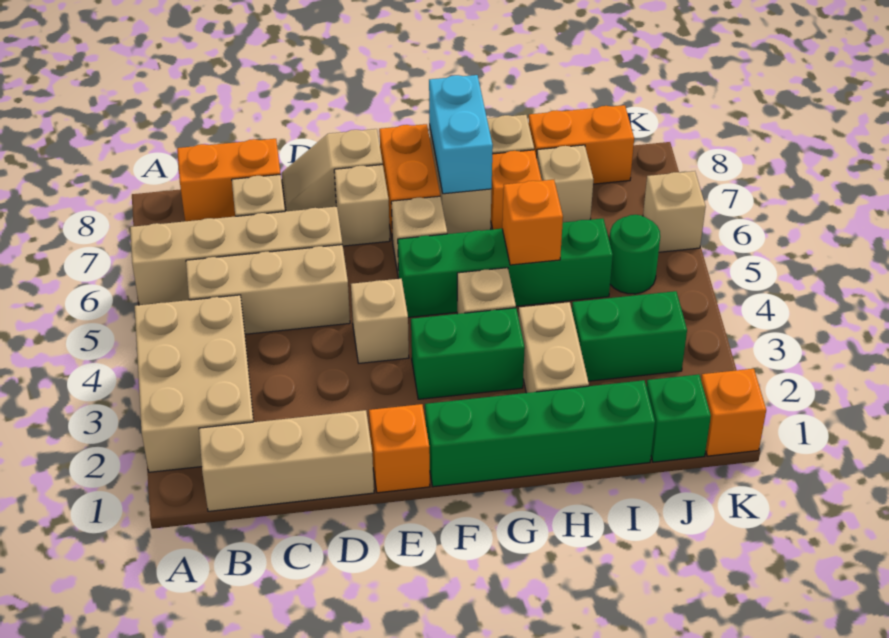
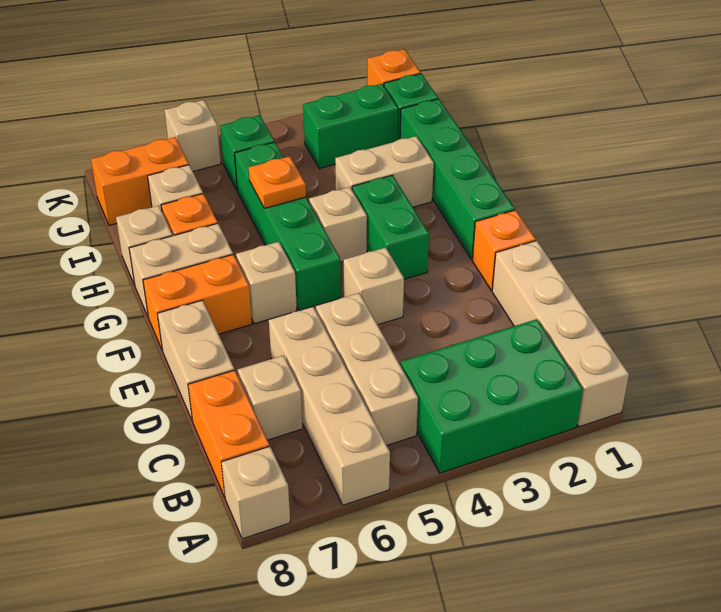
tan brick A2:B4 level 1 -> green brick A2:B4 level 1
tan brick B1:D1 level 1 -> tan brick A1:D1 level 1
tan slope D8:E8 level 1 top E -> tan brick D8:E8 level 1
tan brick E7 level 1 -> tan brick A8 level 1
cyan brick G7:G8 level 2 -> none
orange brick H5 level 2 -> orange plate H5 level 2
green brick I3:J3 level 1 -> green brick J2:J3 level 1
orange brick I8:J8 level 1 -> orange brick J7:J8 level 1
green round brick J5 level 1 -> green brick J5 level 1

